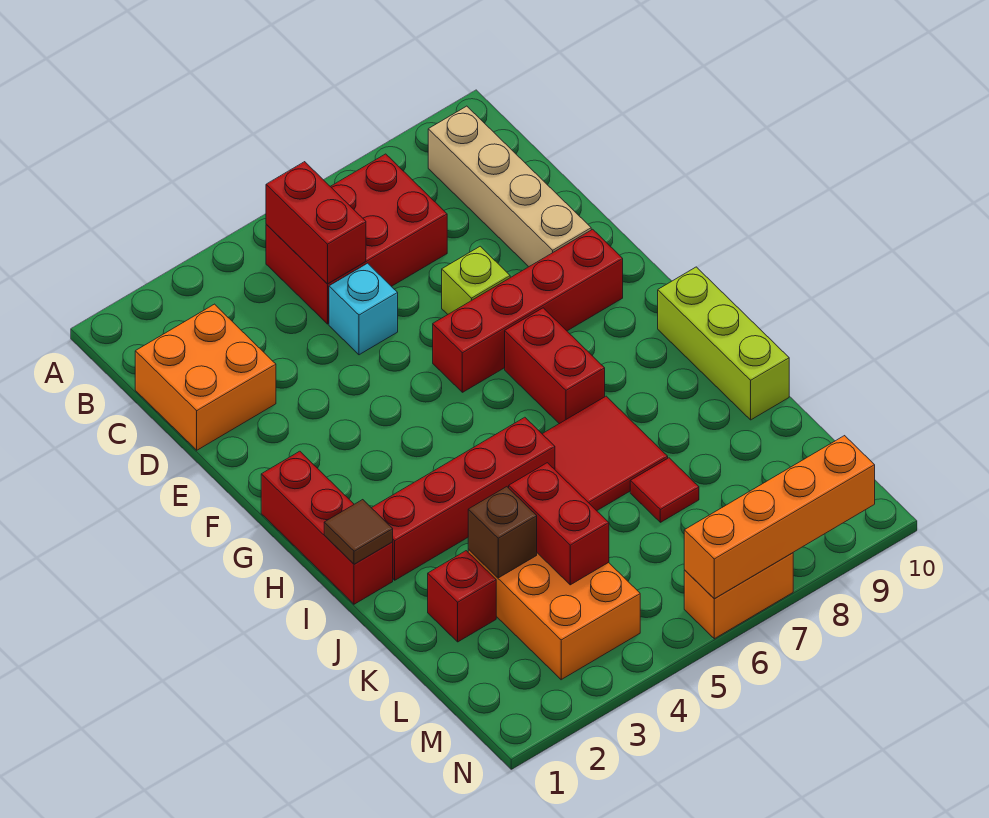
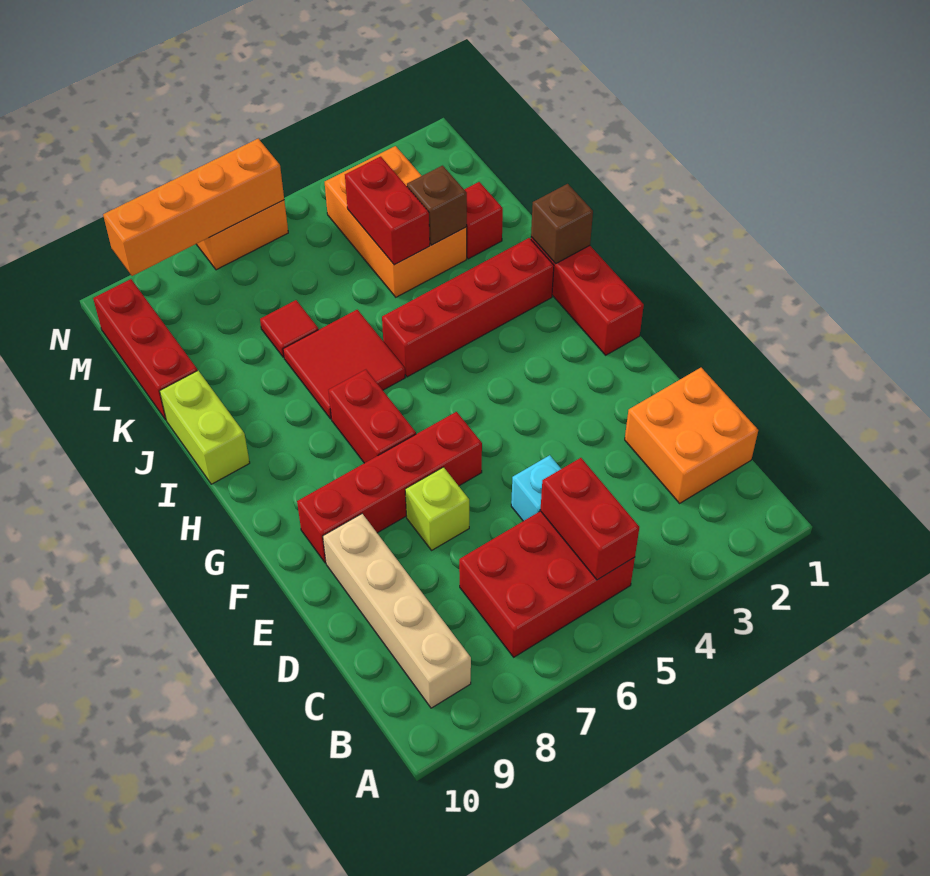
lime brick H10:J10 level 1 -> lime brick I10:J10 level 1
brown tile I1 level 2 -> brown brick I1 level 2
none -> red brick K10:M10 level 1

